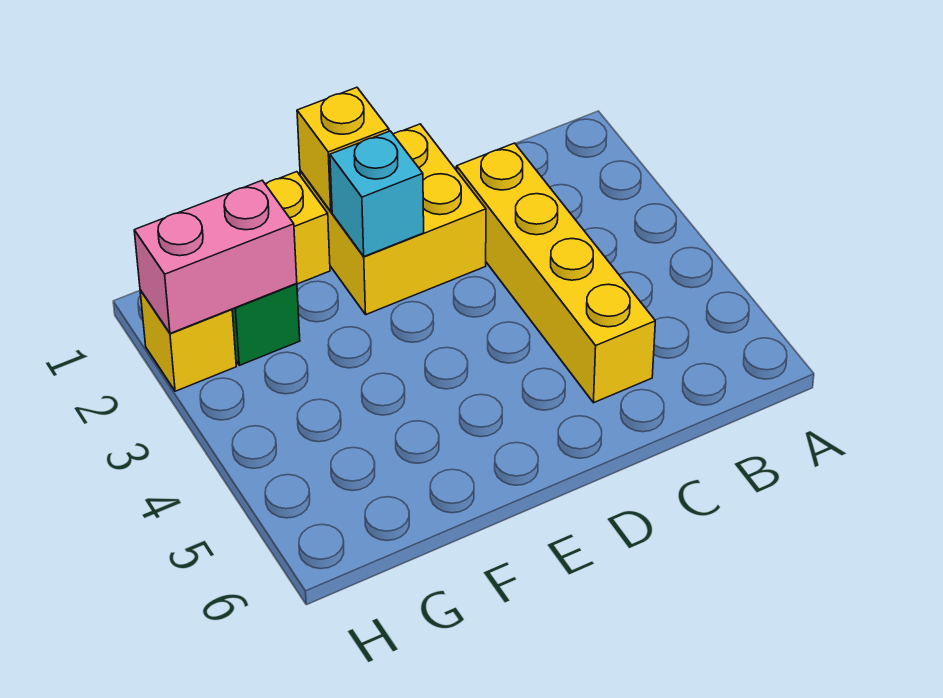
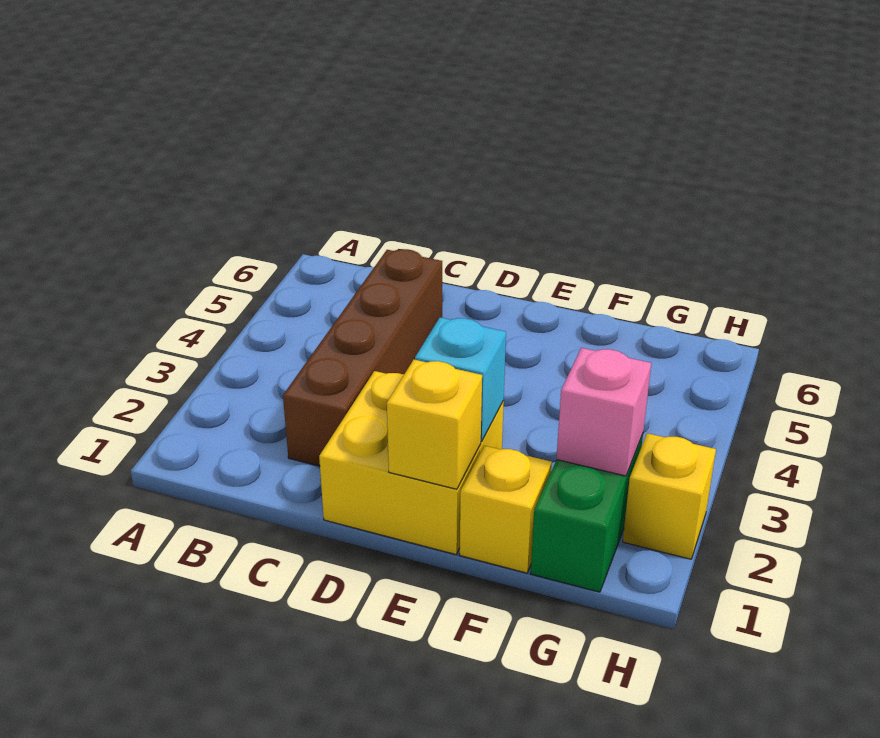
yellow brick C2:C5 level 1 -> brown brick C2:C5 level 1
pink brick G2:H2 level 2 -> pink brick G2 level 2

